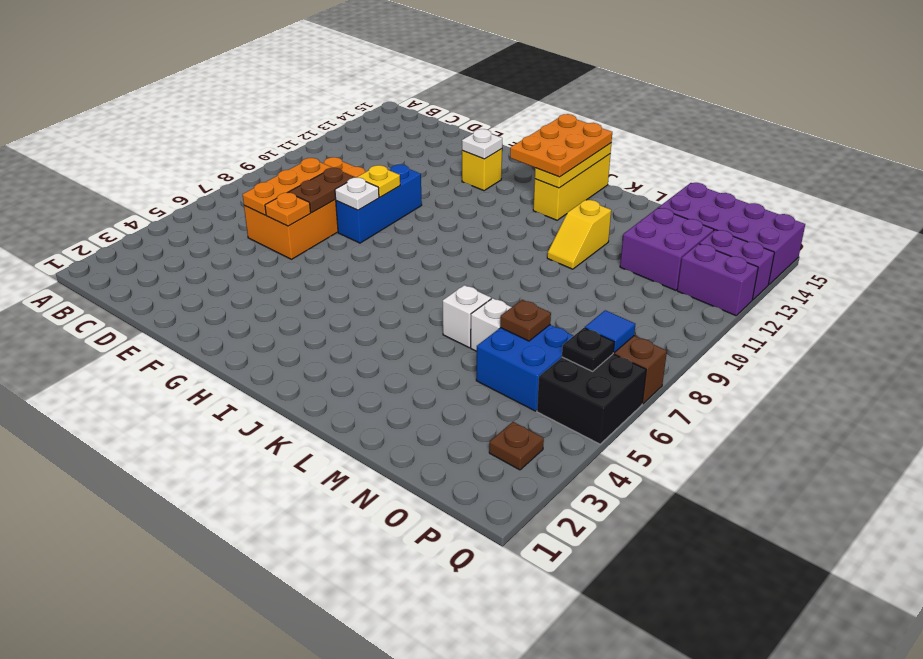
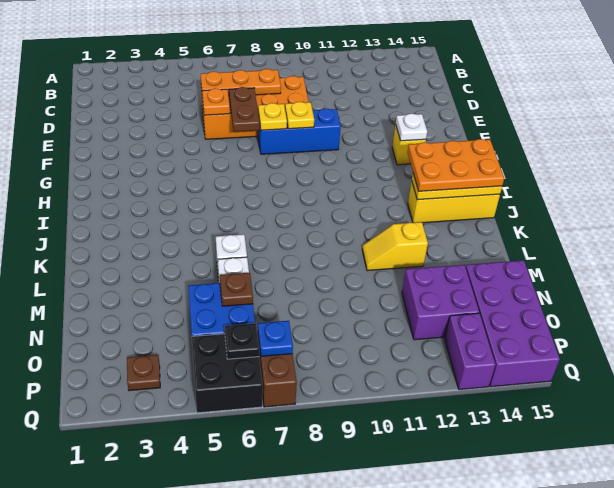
brown plate E7:E8 level 2 -> brown plate E7:F7 level 2
white plate F8 level 2 -> yellow plate F8 level 2
blue tile P7 level 2 -> blue plate P7 level 2
purple brick P12:Q12 level 1 -> none

